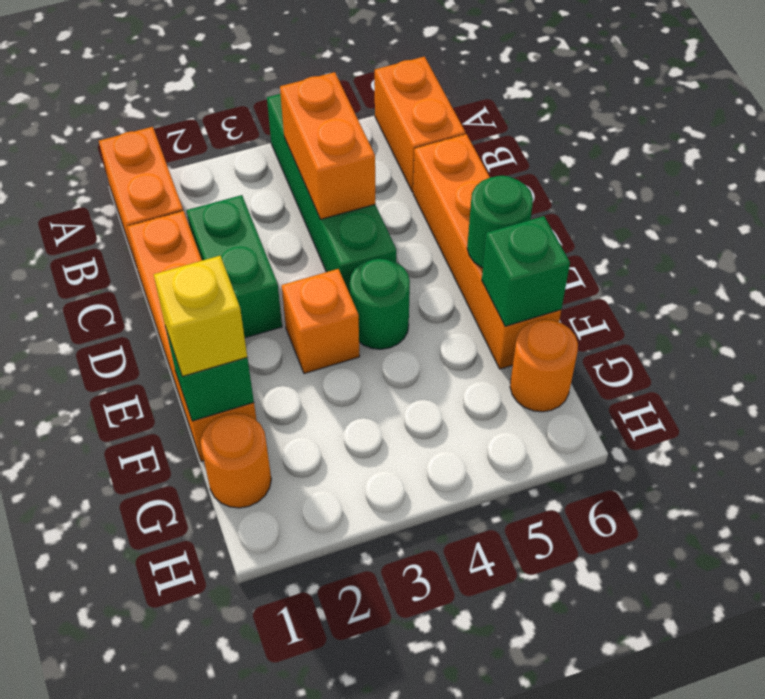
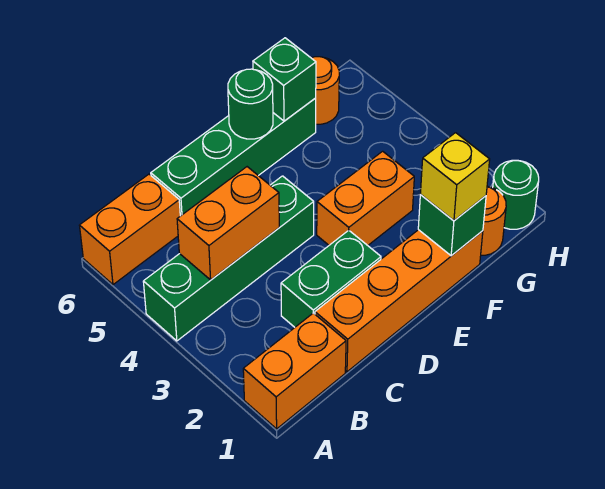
orange brick C6:F6 level 1 -> green brick C6:F6 level 1
orange brick E3 level 1 -> orange brick E3:F3 level 1
green round brick E4 level 1 -> green round brick H1 level 1

